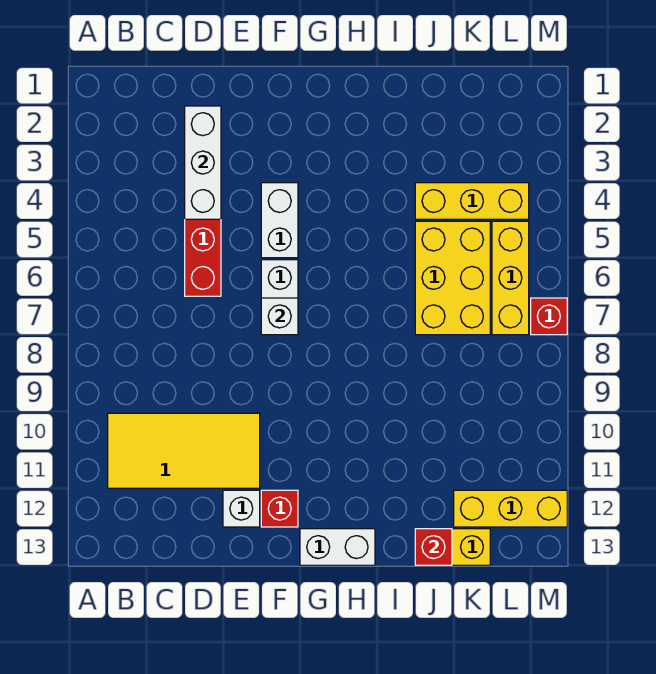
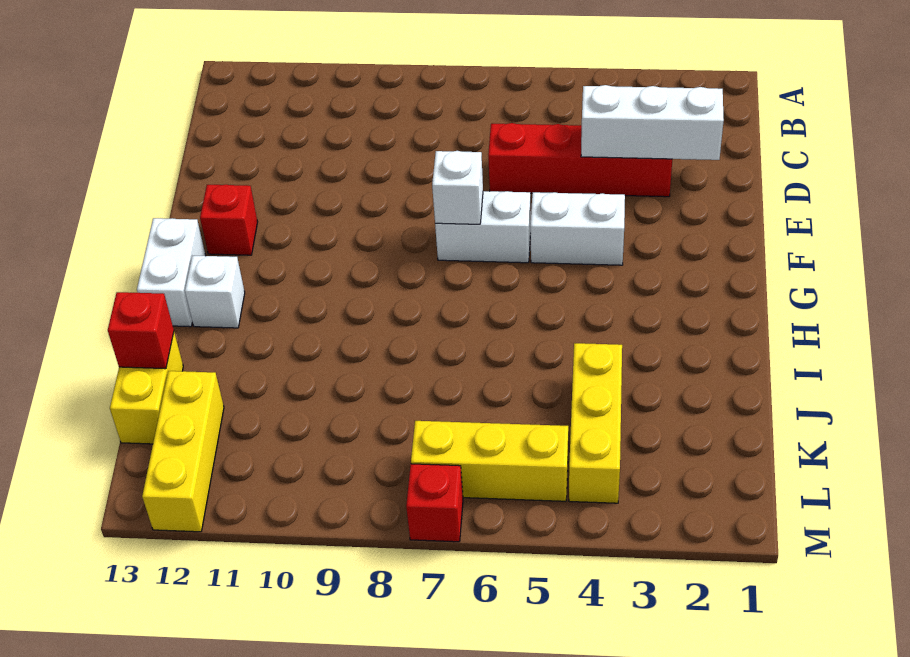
yellow tile B10:E11 level 1 -> none
white brick E12 level 1 -> white brick H12 level 1
yellow brick J5:K7 level 1 -> none

